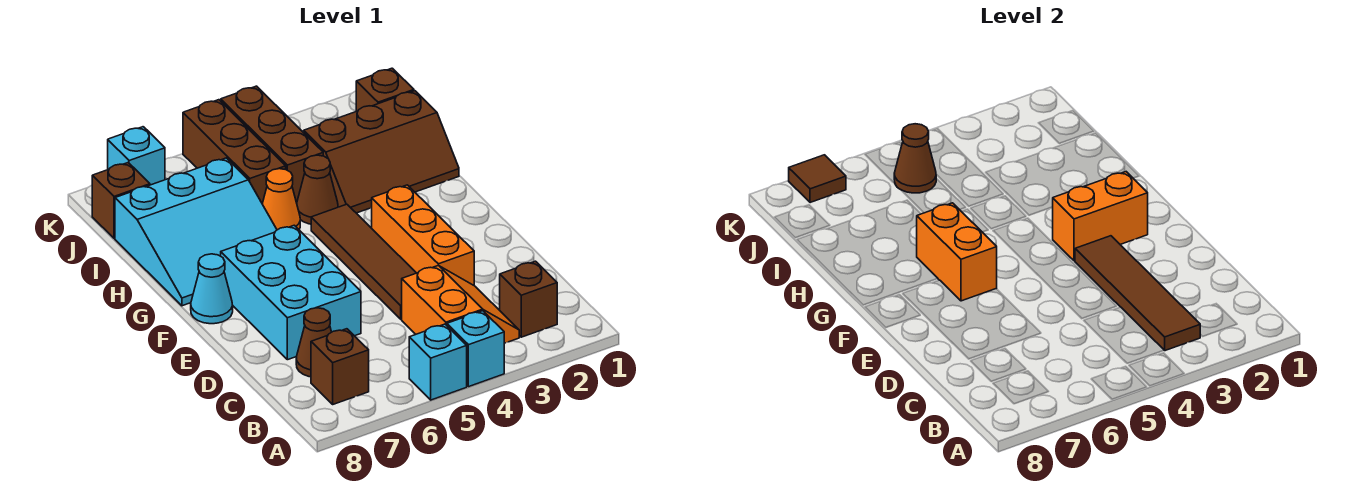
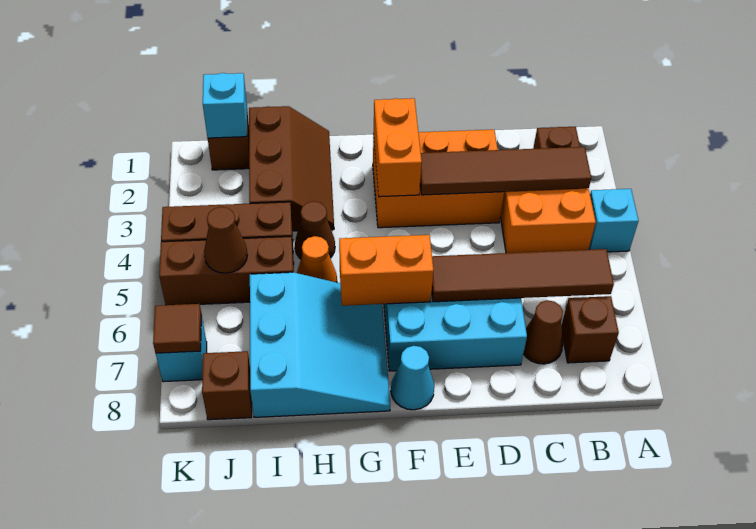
cyan brick A5 level 1 -> cyan brick J1 level 2
orange brick D3:F3 level 1 -> orange brick D2:F3 level 1
brown tile D4:G4 level 1 -> brown tile B6:E6 level 2

